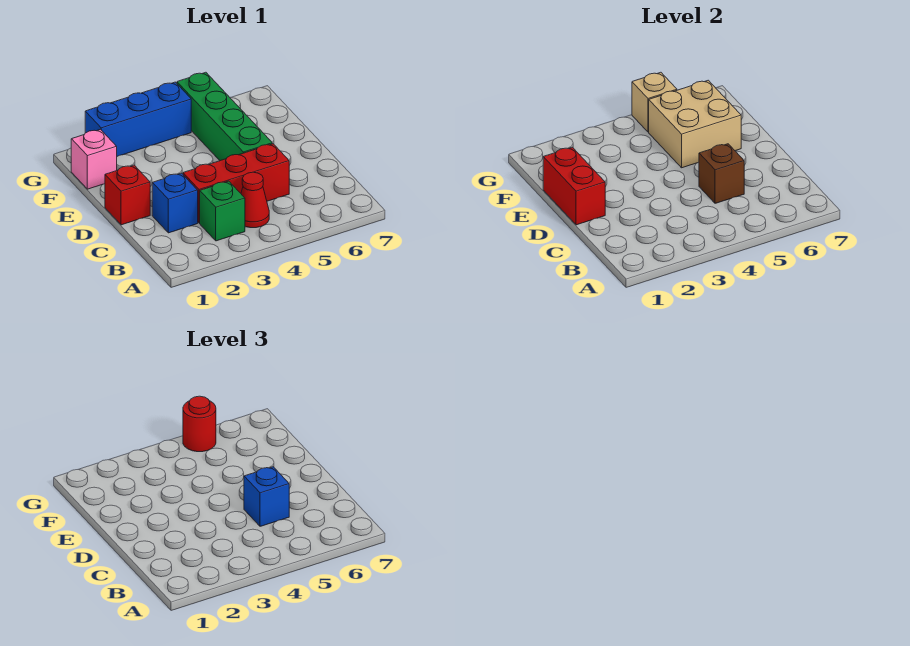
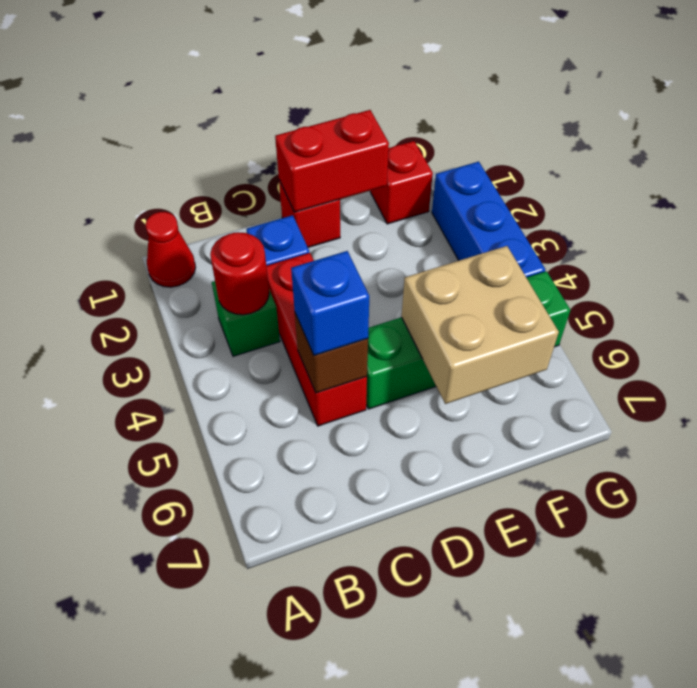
red cone B4 level 1 -> red cone A1 level 1
pink brick F1 level 1 -> red brick F1 level 1
tan brick G5 level 2 -> none
red round brick G5 level 3 -> red round brick B3 level 2

